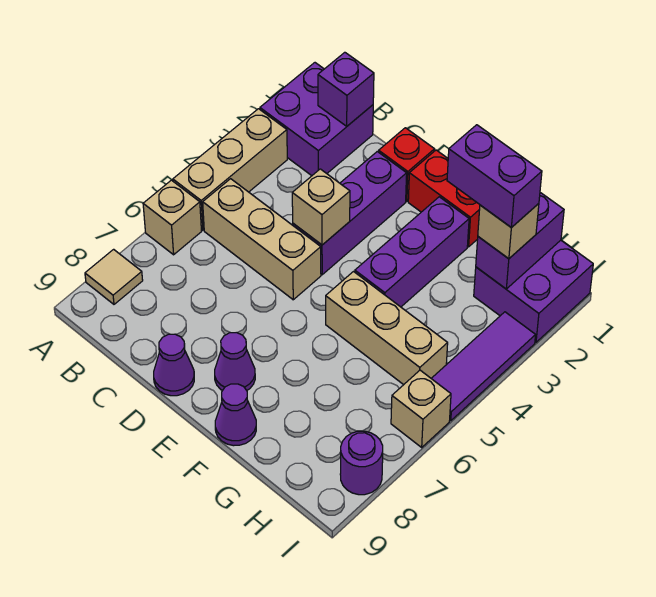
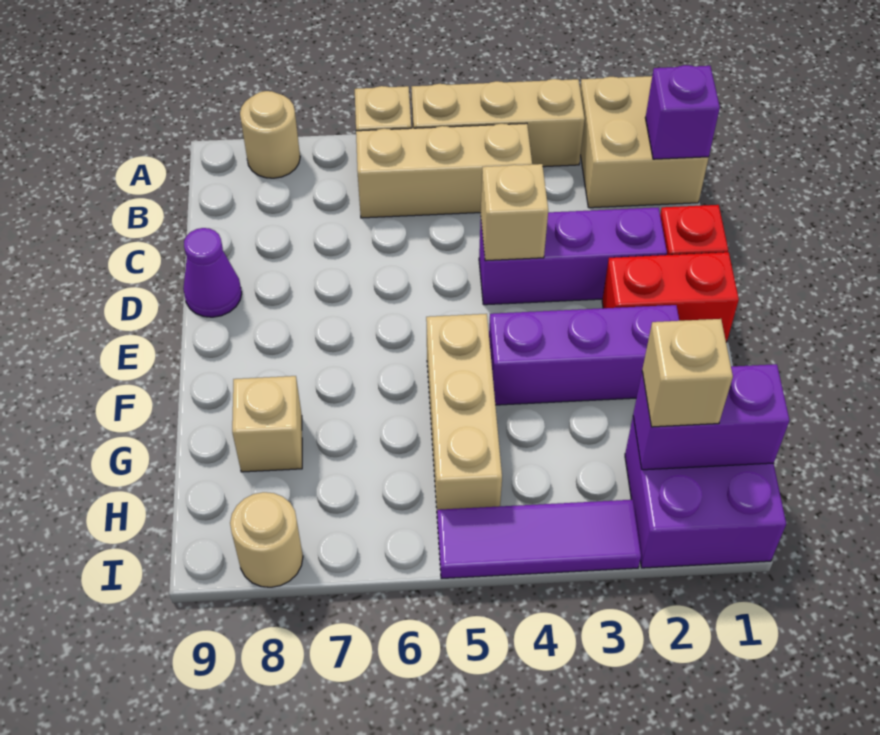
purple brick A1:B2 level 1 -> tan brick A1:B2 level 1
tan tile A8 level 1 -> tan round brick A8 level 1
tan brick B5:D5 level 1 -> tan brick B4:B6 level 1
red brick E1:F1 level 1 -> red brick E1:E2 level 1
purple cone E8 level 1 -> none
purple cone F9 level 1 -> none
purple brick G2:H2 level 4 -> none
tan brick I6 level 1 -> tan brick G8 level 1
purple round brick I8 level 1 -> tan round brick I8 level 1

